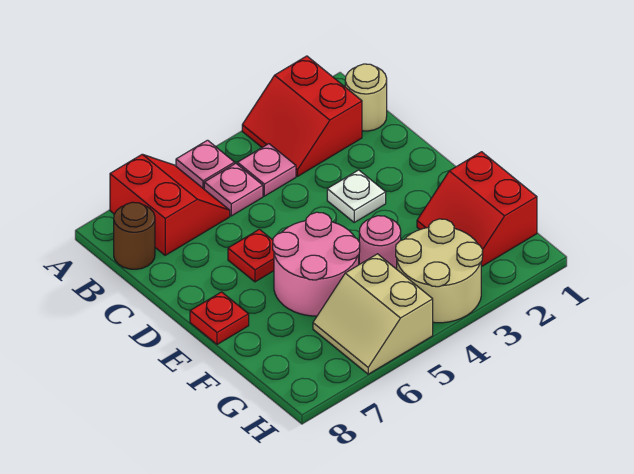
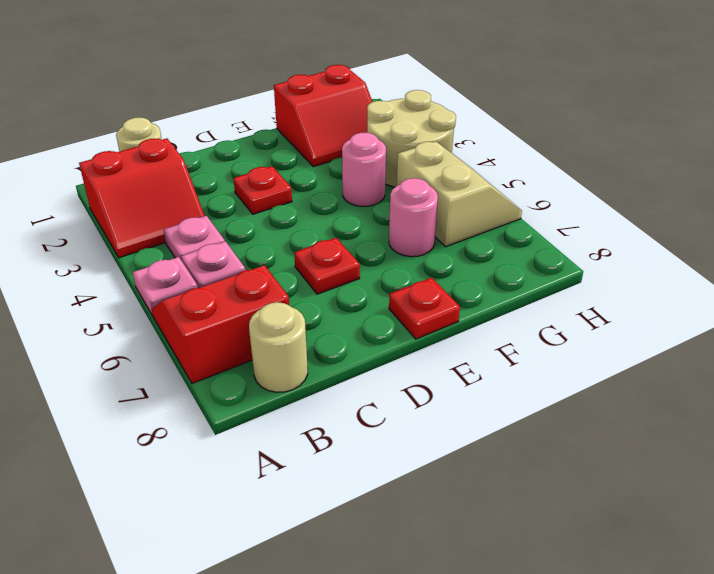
brown round brick B8 level 1 -> tan round brick B8 level 1
white plate D3 level 1 -> red plate D3 level 1
pink round brick E5:F6 level 1 -> pink round brick F6 level 1
tan slope G5:H6 level 1 top 5 -> tan slope G5:H6 level 1 top G

